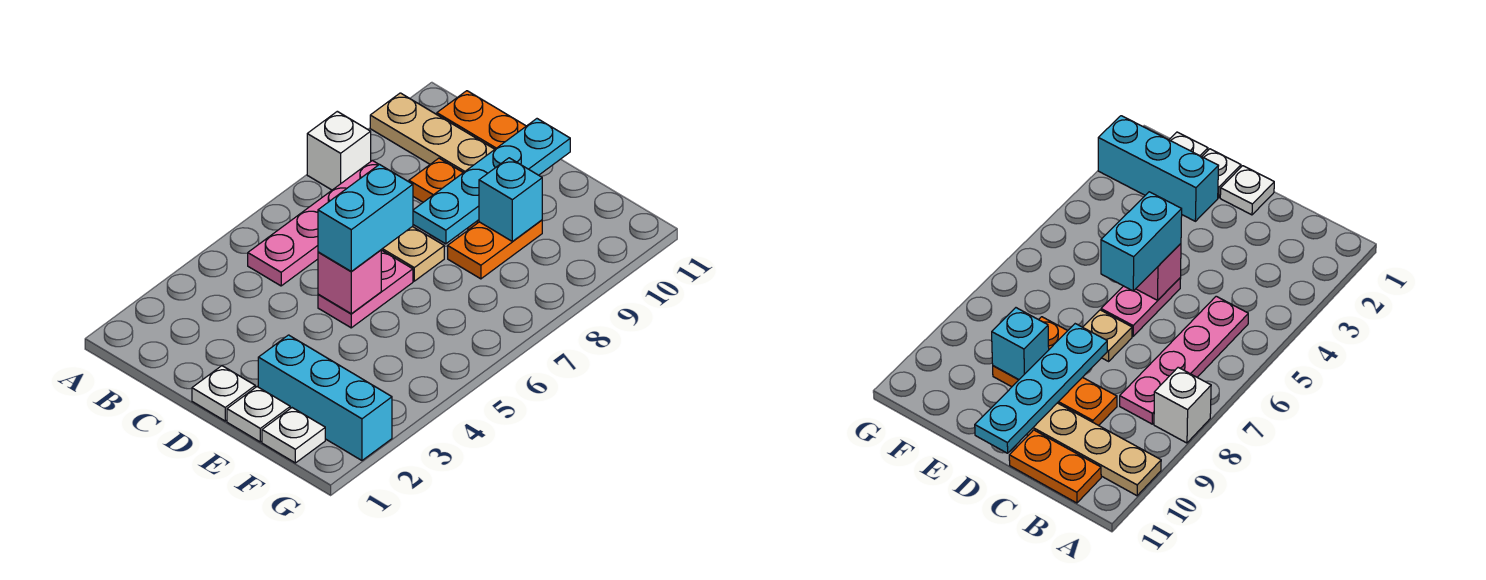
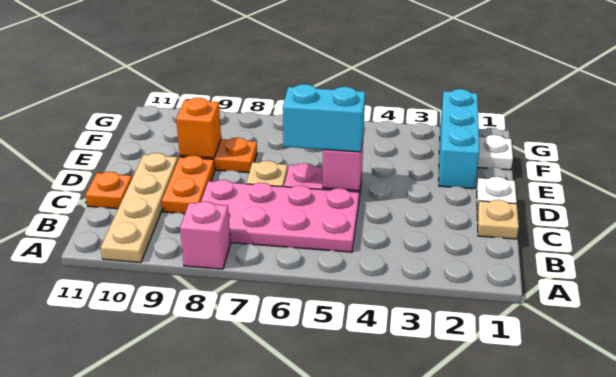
white brick A8 level 1 -> pink brick A8 level 1
pink plate B5:B8 level 1 -> pink plate B5:C8 level 1
orange plate B11:C11 level 1 -> orange plate C11 level 1
none -> tan plate C1 level 1
cyan plate D8:D11 level 2 -> none
white plate E1 level 1 -> none
cyan brick E9 level 2 -> orange brick E9 level 2

